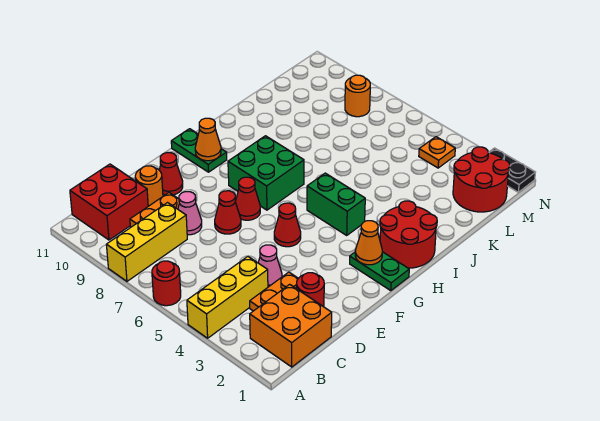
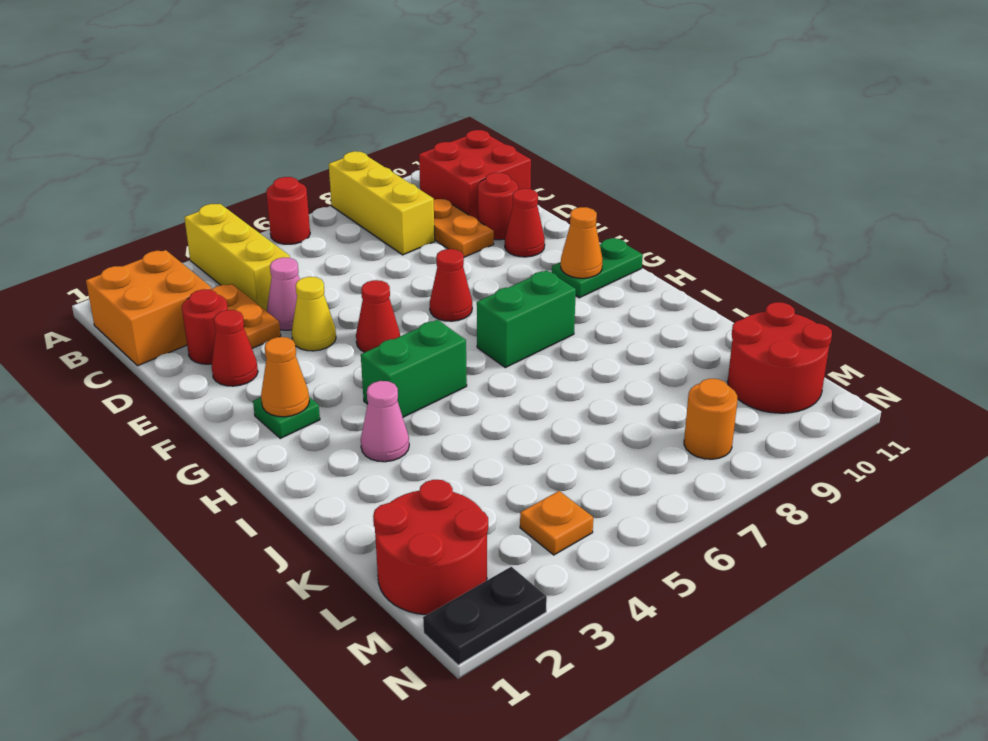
pink cone D8 level 1 -> pink cone I3 level 1
orange round brick D10 level 1 -> red round brick D10 level 1
none -> yellow cone E4 level 1
red cone E7 level 1 -> red cone E2 level 1
green plate G1:G2 level 1 -> green plate G2 level 1
green brick G7:H8 level 1 -> green brick H7:H8 level 1
red round brick H1:I2 level 1 -> red round brick L10:M11 level 1

